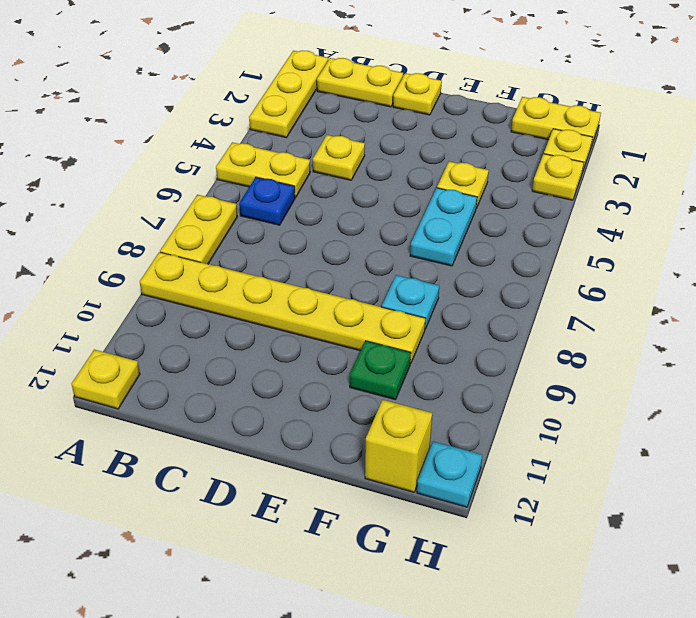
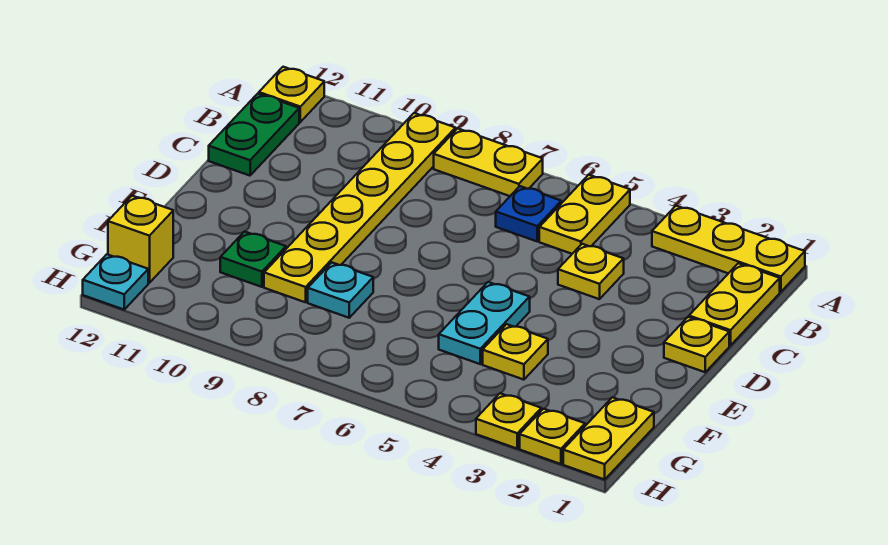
none -> green plate B12:C12 level 1
cyan plate F5:F6 level 1 -> cyan plate E5:F5 level 1

